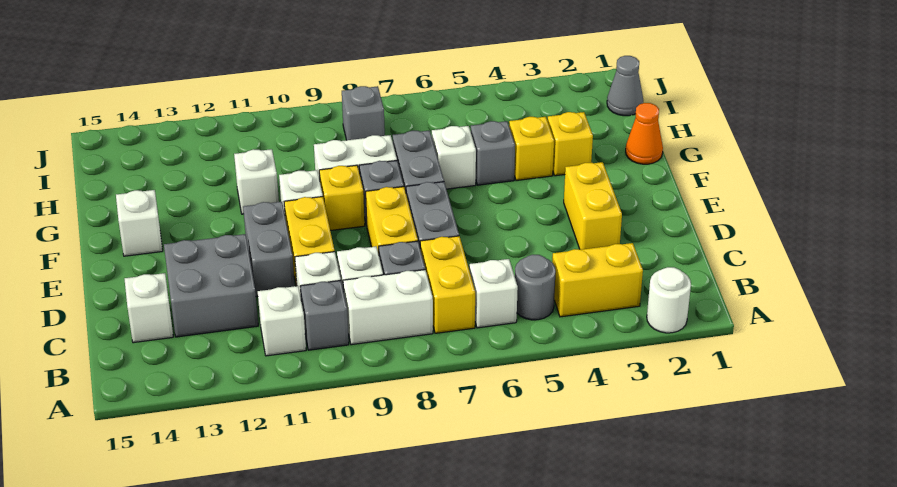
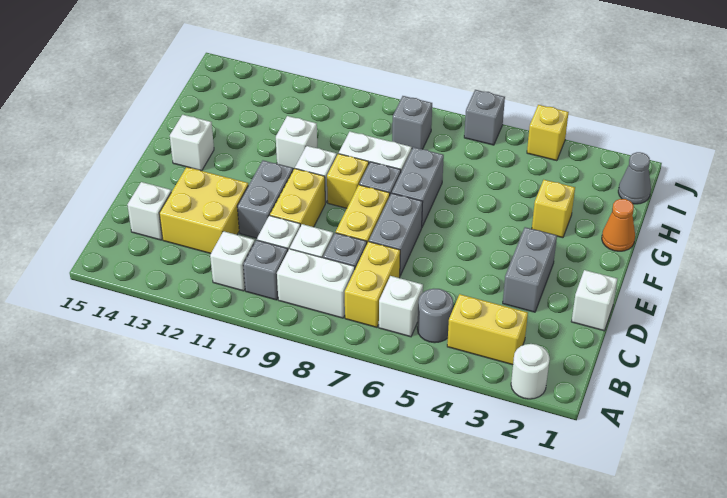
grey brick C12:D13 level 1 -> yellow brick C12:D13 level 1
yellow brick D3:E3 level 1 -> grey brick D3:E3 level 1
yellow brick G4 level 1 -> yellow brick J4 level 1
grey brick G5 level 1 -> grey brick J6 level 1
white brick G6 level 1 -> white brick D1 level 1

